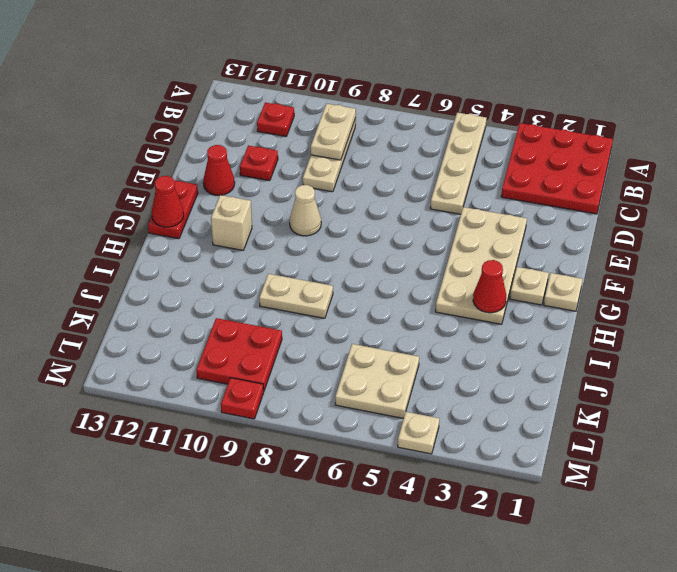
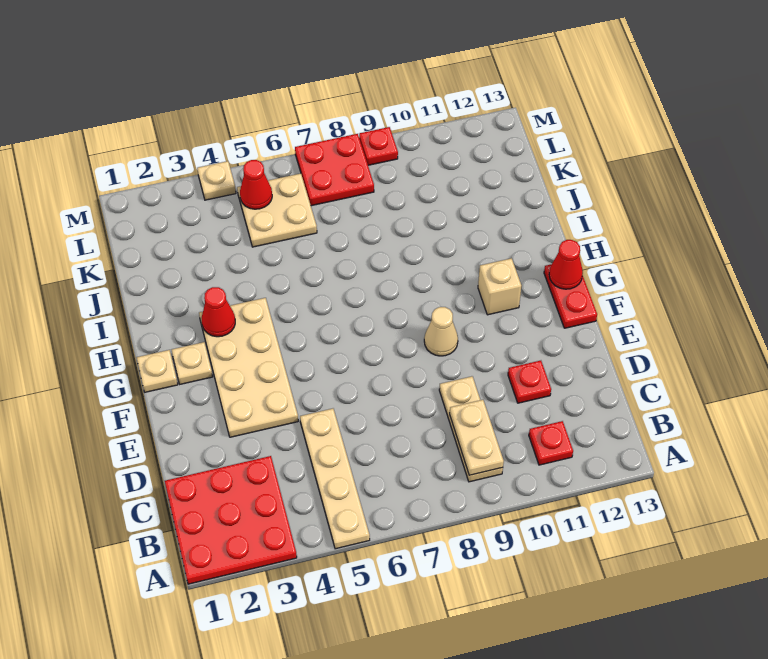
red cone E12 level 1 -> red cone L5 level 2
tan plate I8:I9 level 1 -> none
red plate K9:L10 level 1 -> red plate L7:M8 level 1

